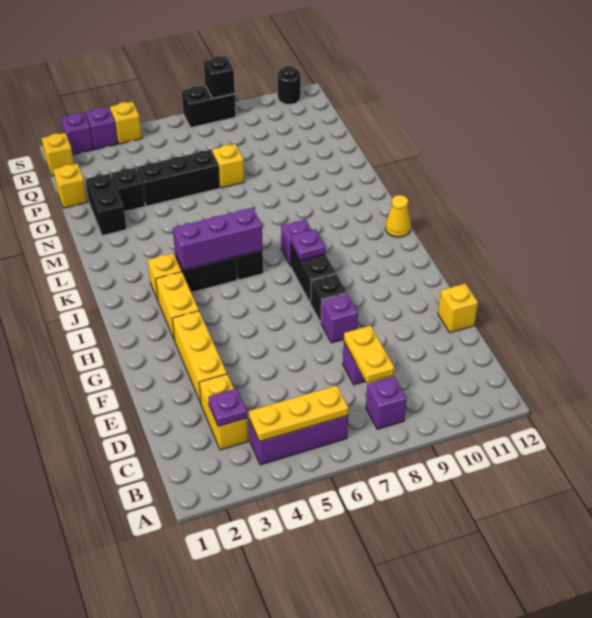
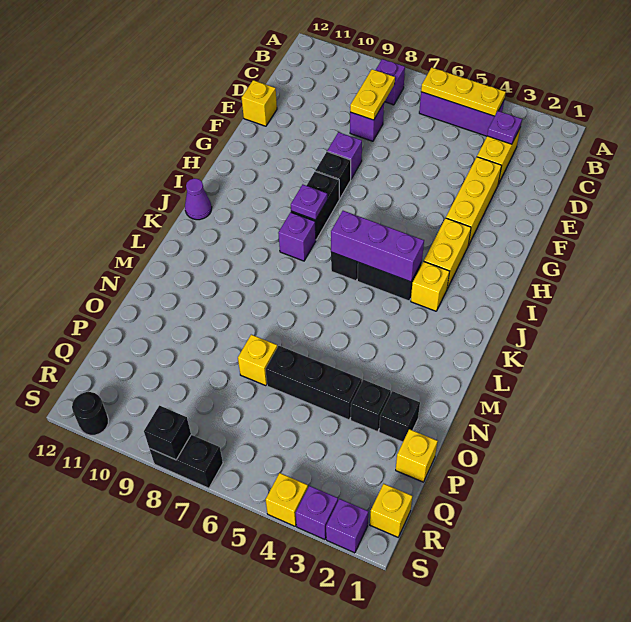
yellow cone J12 level 1 -> purple cone J12 level 1
black brick N2:O2 level 1 -> black brick O2 level 1

